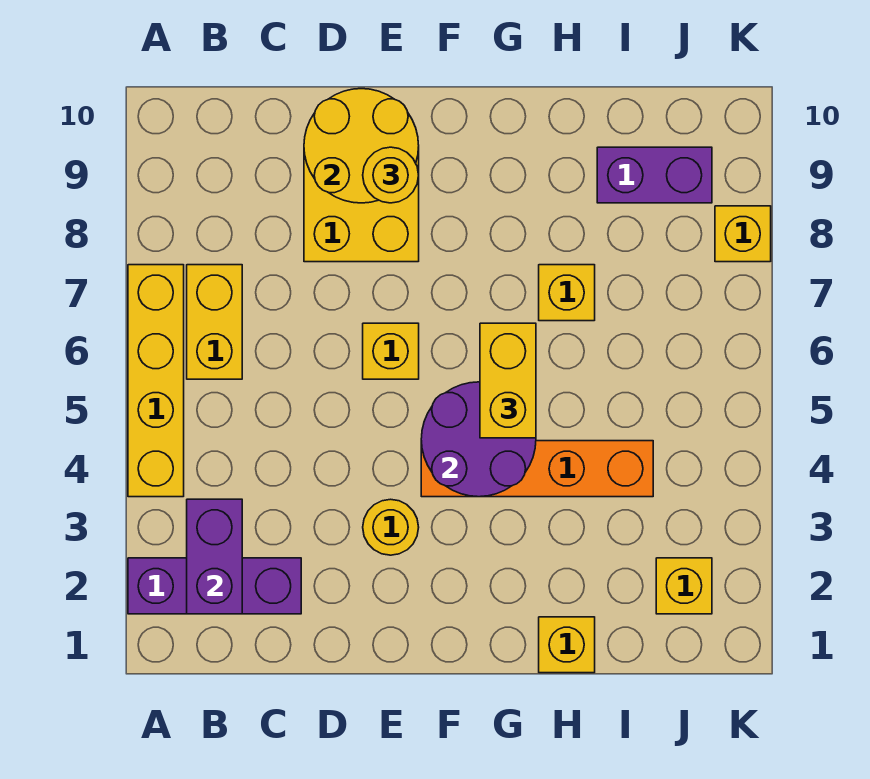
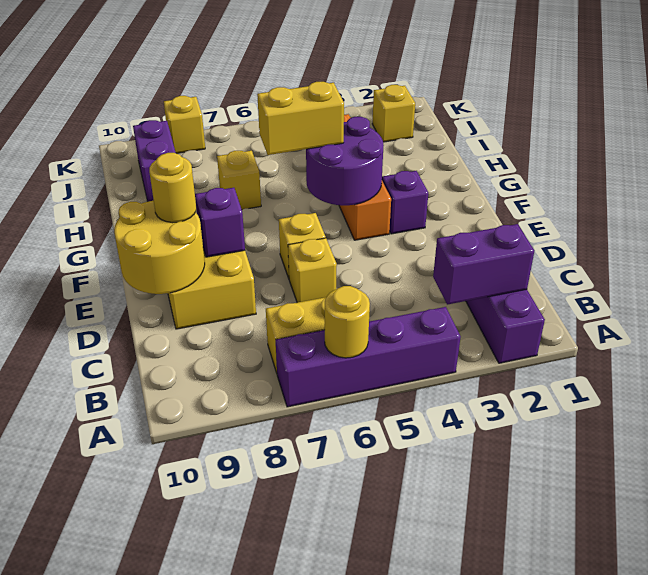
yellow brick A4:A7 level 1 -> purple brick A4:A7 level 1
yellow round brick E3 level 1 -> yellow round brick A6 level 2
none -> purple brick E8 level 2
none -> purple brick F3 level 1
yellow brick H1 level 1 -> yellow brick D6 level 1

